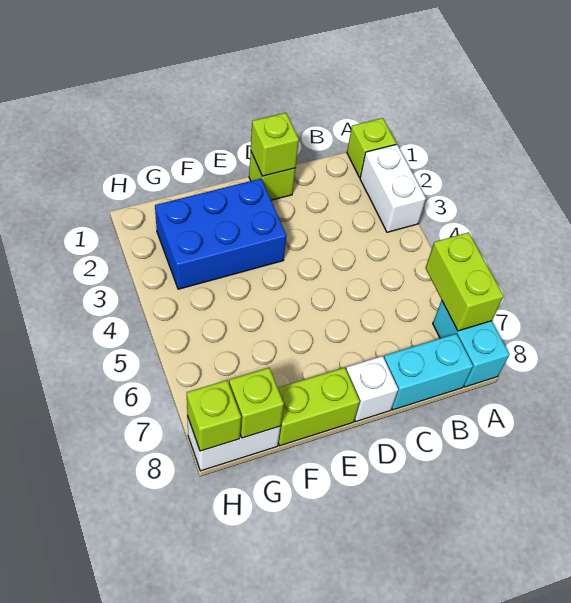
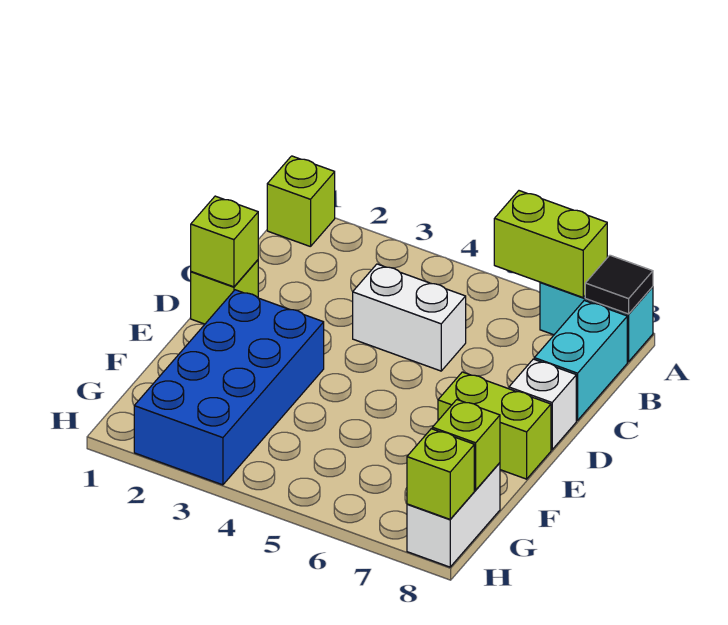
white brick A2:A3 level 1 -> white brick C4:C5 level 1
none -> black tile A8 level 2
blue brick E2:G3 level 1 -> blue brick E2:H3 level 1
lime brick E8:F8 level 1 -> lime brick E7:E8 level 1

